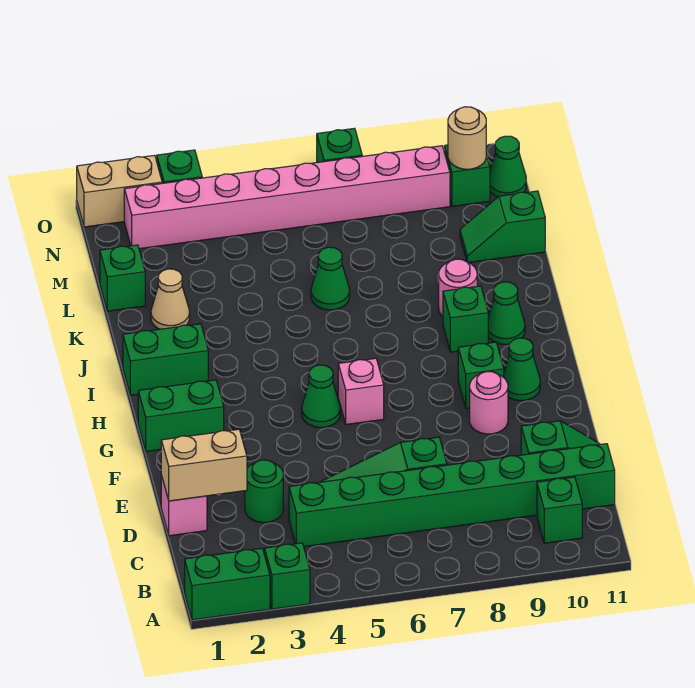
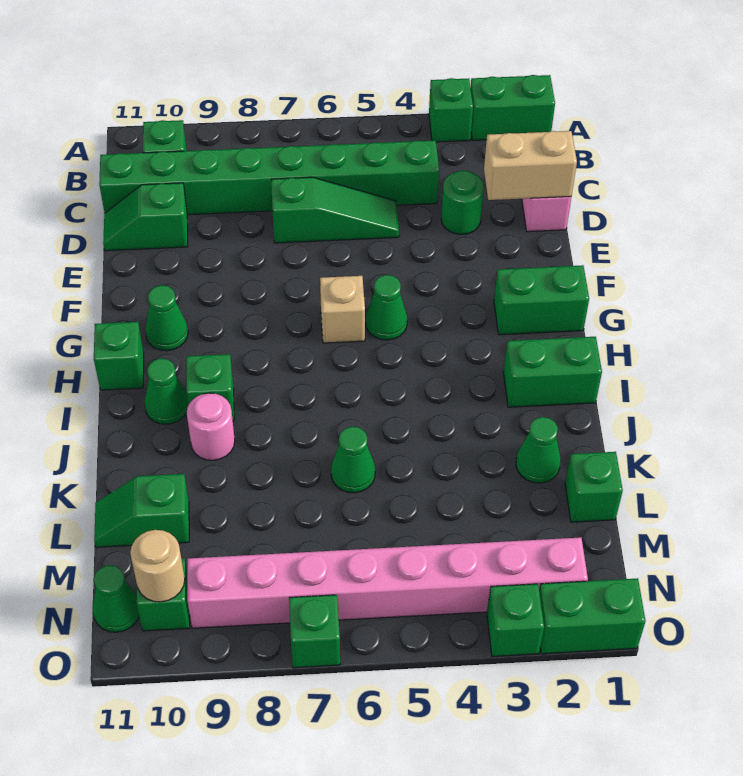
pink round brick F9 level 1 -> none
pink brick G6 level 1 -> tan brick G6 level 1
green brick G9 level 1 -> green brick H11 level 1
tan cone K2 level 1 -> green cone K2 level 1
green slope L10:L11 level 1 top 11 -> green slope L10:L11 level 1 top 10
tan brick O1:O2 level 1 -> green brick O1:O2 level 1

